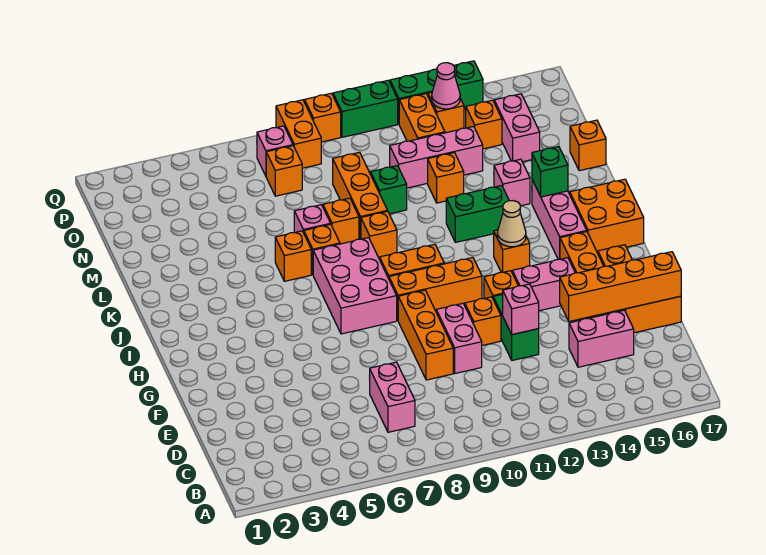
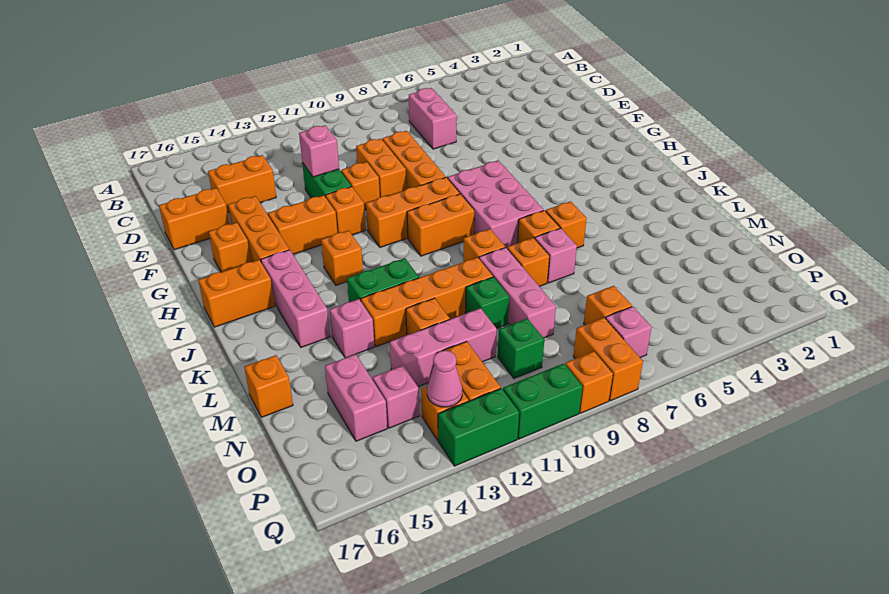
pink brick D14:D15 level 1 -> orange brick D14:D15 level 1
pink brick E10:F10 level 1 -> orange brick E10:F10 level 1
orange brick E14:E17 level 2 -> orange brick L10:L13 level 1
pink brick G13:G14 level 1 -> orange brick G13:G14 level 1
tan cone I13 level 2 -> none
orange brick I16:J17 level 1 -> orange brick I16:I17 level 1
green brick K15 level 2 -> green brick O10 level 1
orange brick L9:N9 level 1 -> pink brick L9:N9 level 1
orange brick O14 level 1 -> pink brick O14 level 1
green brick Q12:Q14 level 1 -> green brick Q12:Q13 level 1

